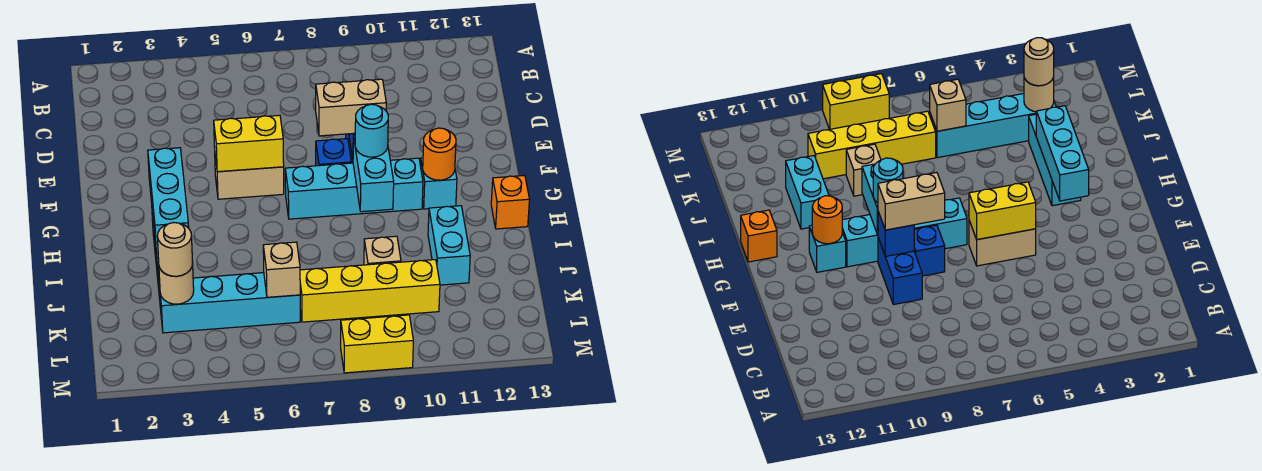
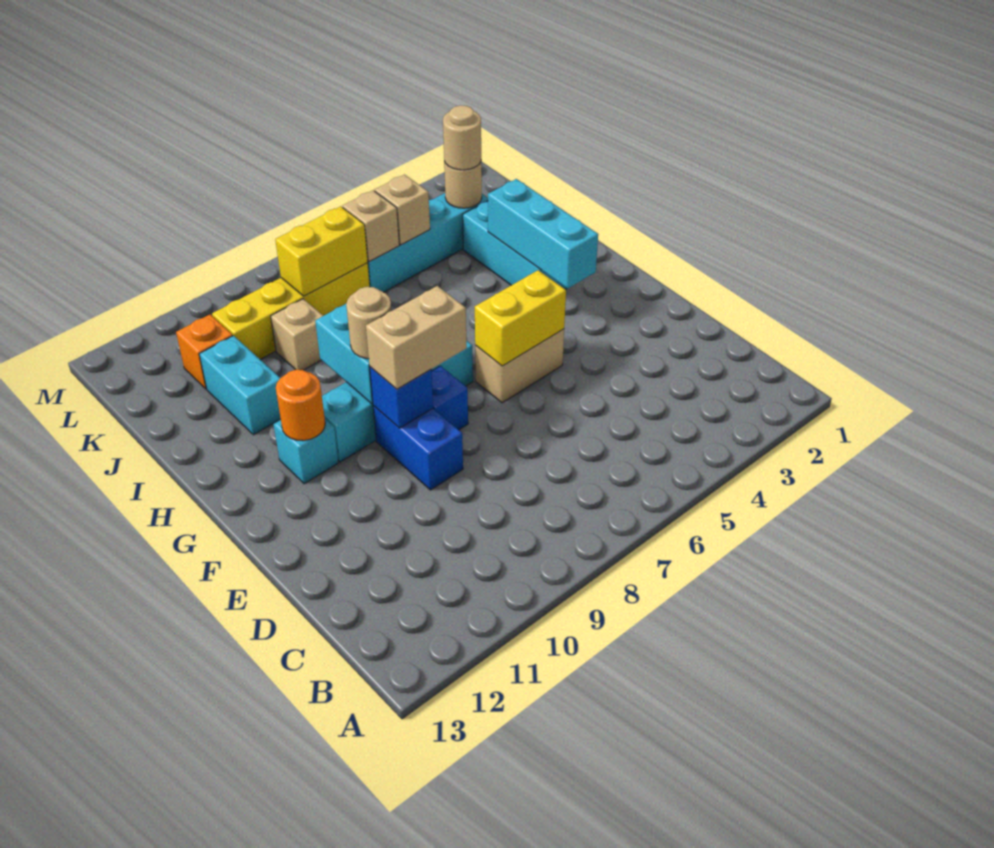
cyan round brick G9 level 3 -> tan round brick G9 level 3
orange brick H13 level 1 -> orange brick K11 level 1
none -> tan brick K5 level 2
yellow brick M8:M9 level 1 -> yellow brick K7:K8 level 2

